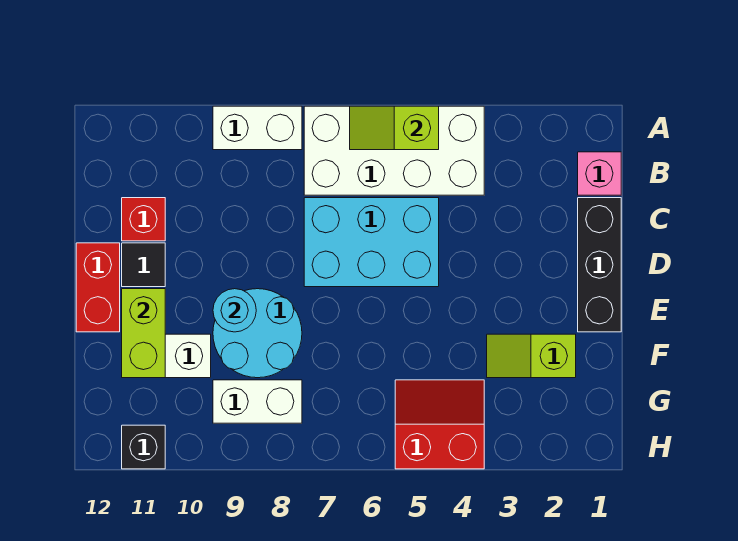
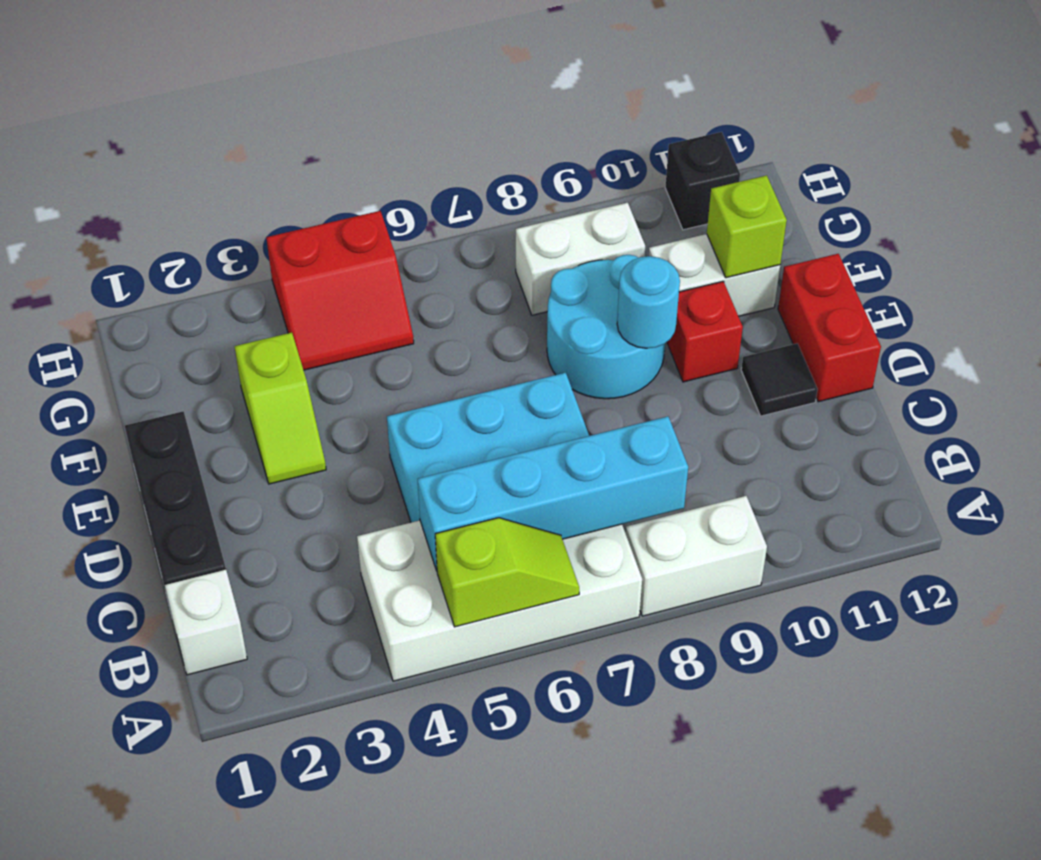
pink brick B1 level 1 -> white brick B1 level 1
none -> cyan brick B5:B8 level 2
red brick C11 level 1 -> red brick E10 level 1
lime brick E11:F11 level 2 -> lime brick F11 level 2
lime slope F2:F3 level 1 top 2 -> lime slope E3:F3 level 1 top F

